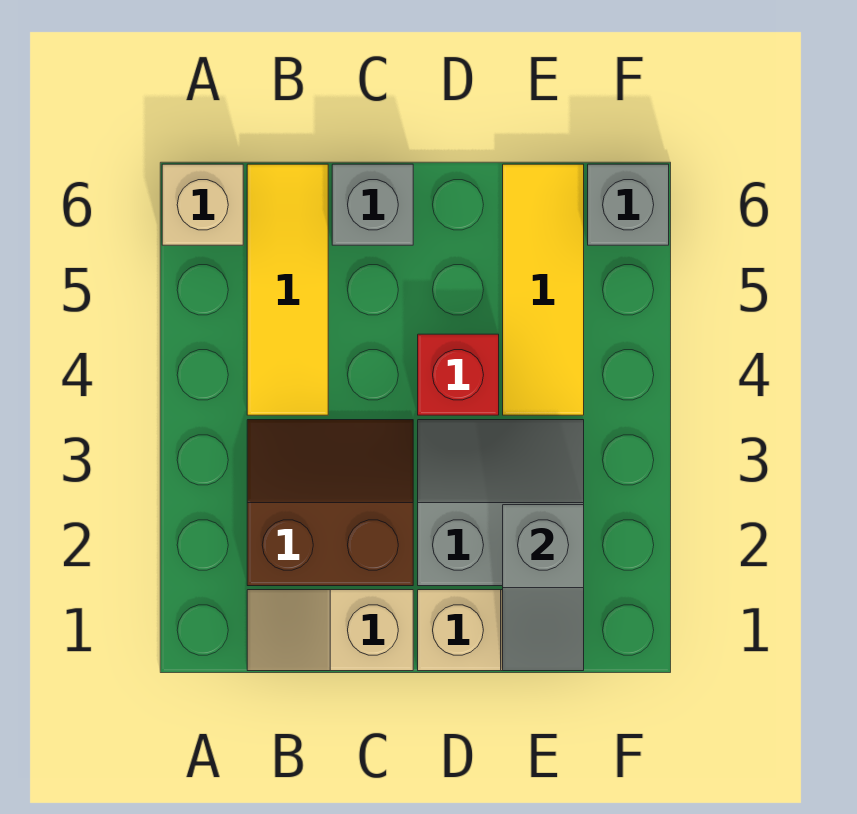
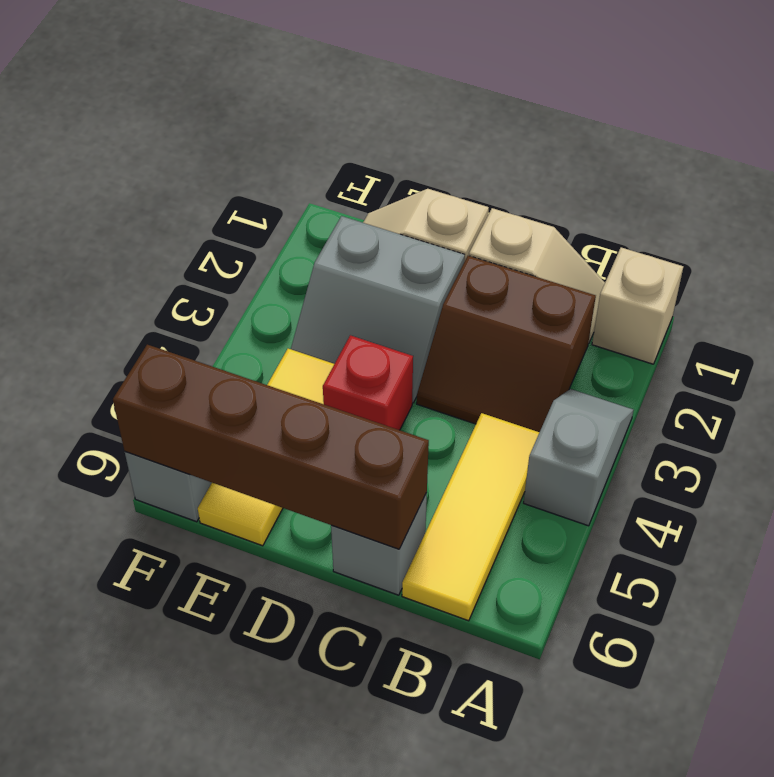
tan brick A6 level 1 -> tan brick A1 level 1
none -> brown brick C6:F6 level 2
grey slope E1:E2 level 2 top 2 -> grey slope A3:A4 level 1 top 4

